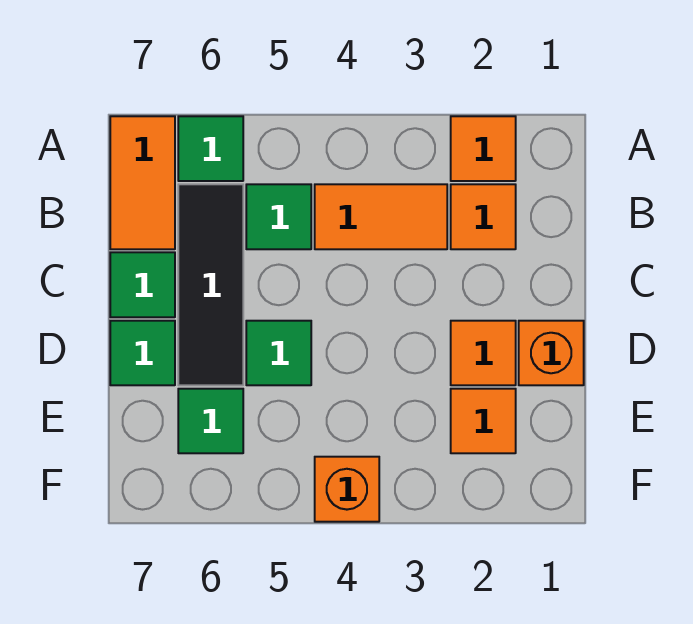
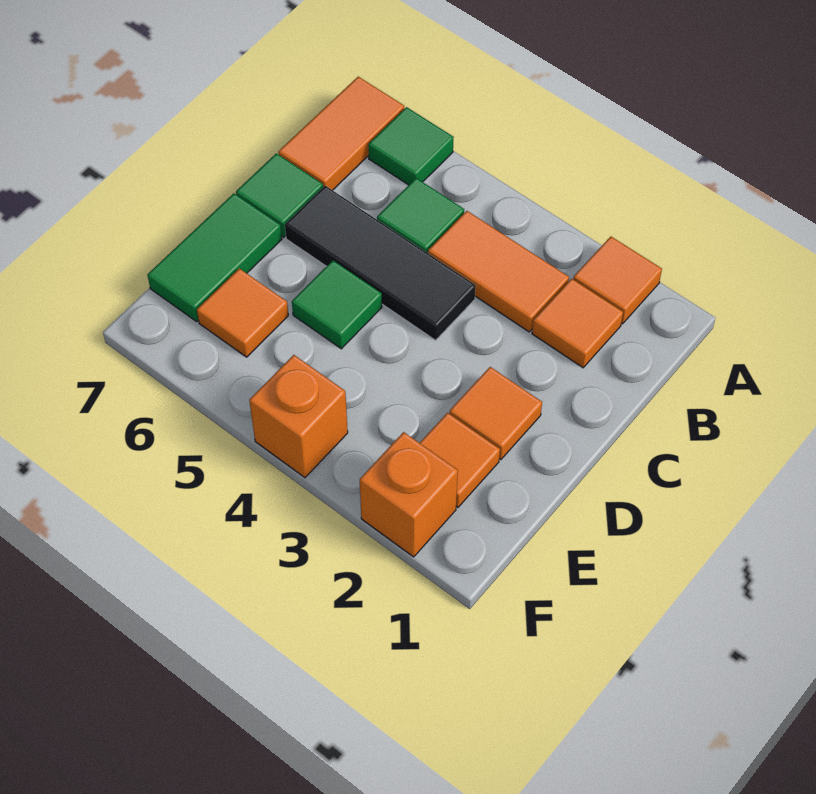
black tile B6:D6 level 1 -> black tile C4:C6 level 1
orange brick D1 level 1 -> orange brick F2 level 1
green tile D7 level 1 -> green tile D7:E7 level 1
green tile E6 level 1 -> orange tile E6 level 1

